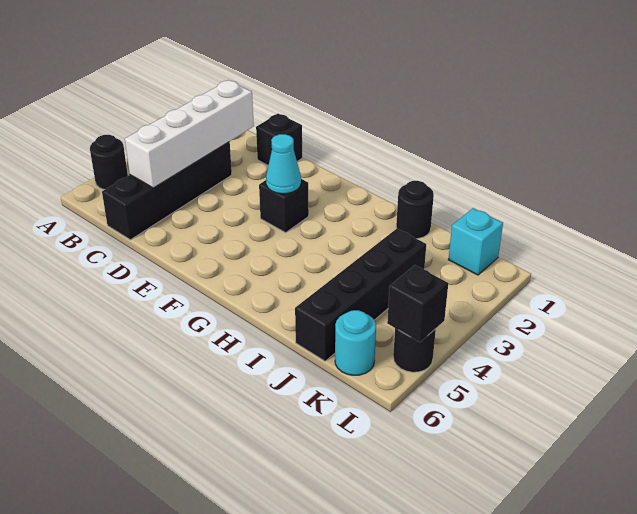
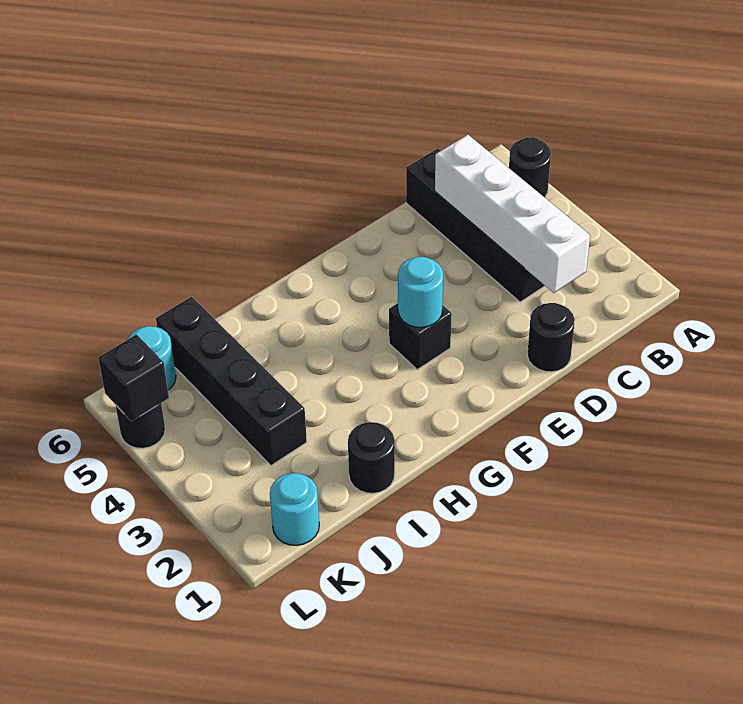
black brick D1 level 1 -> black round brick D1 level 1
cyan cone F3 level 2 -> cyan round brick F3 level 2
cyan brick K1 level 1 -> cyan round brick K1 level 1

